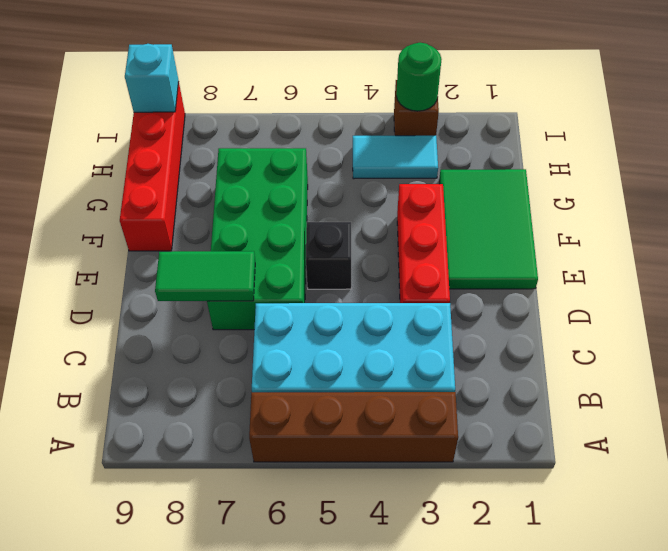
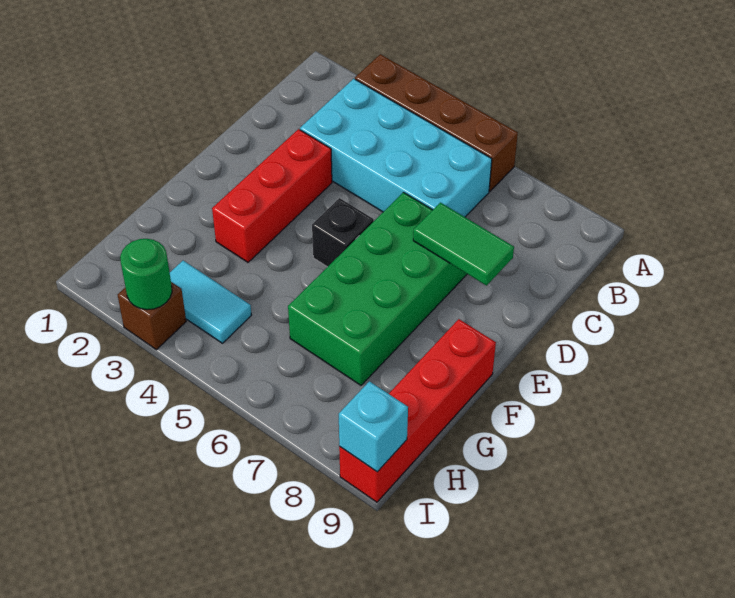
green tile E1:G2 level 1 -> none

